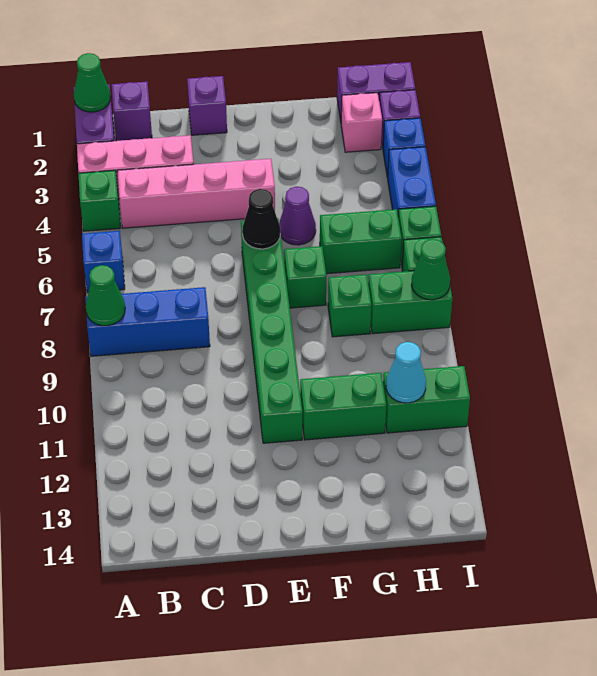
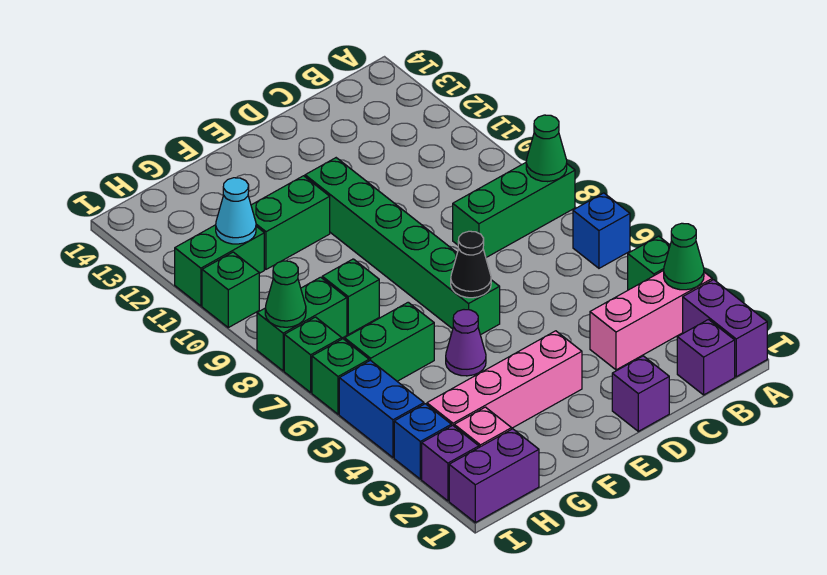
green cone A1 level 2 -> green cone A3 level 2
blue brick A8:C8 level 1 -> green brick A8:C8 level 1
pink brick B4:E4 level 1 -> pink brick E3:H3 level 1
green brick F7 level 1 -> green brick I10 level 1

